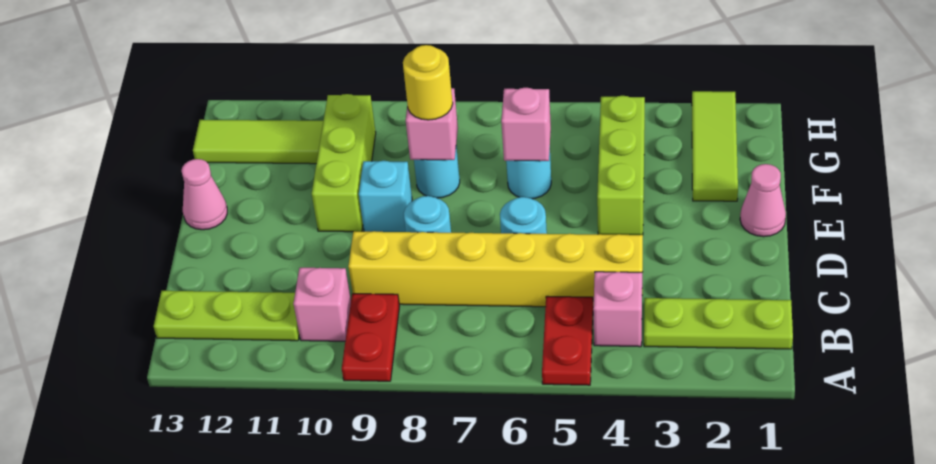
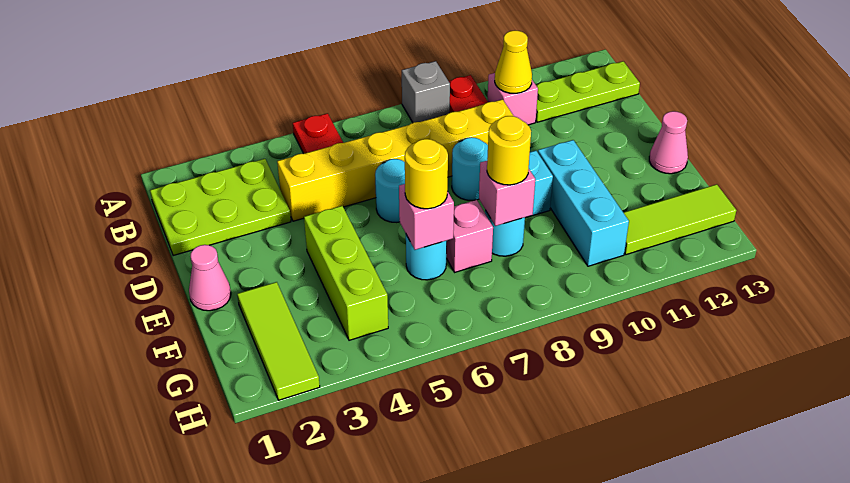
none -> grey brick A8 level 1
lime plate B1:B3 level 1 -> lime plate B1:C3 level 1
pink brick B4 level 1 -> pink brick F7 level 1
none -> yellow cone B10 level 2
lime brick E10:G10 level 1 -> cyan brick E10:G10 level 1
none -> yellow round brick F6 level 3

